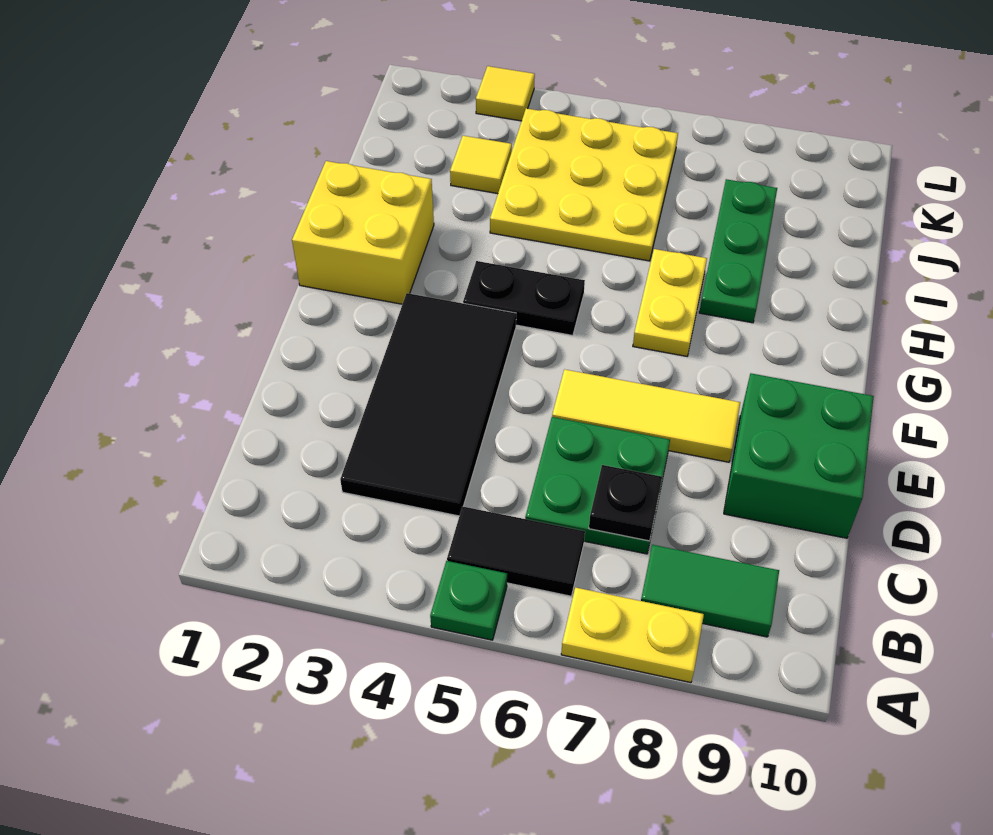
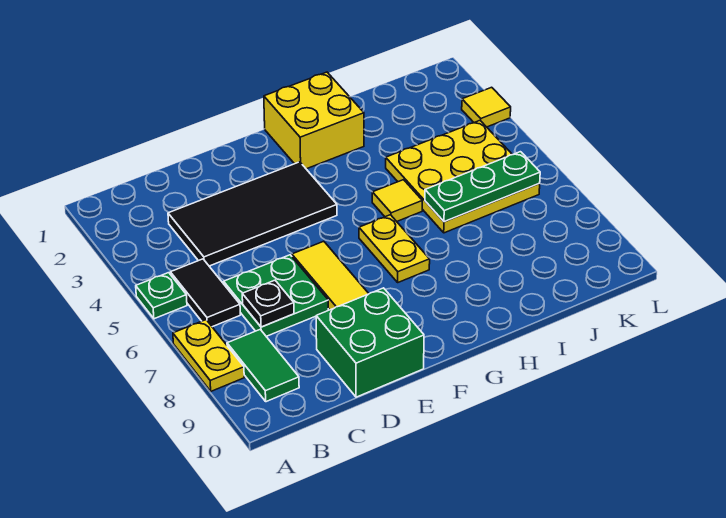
black plate G4:G5 level 1 -> none
yellow plate G7:H7 level 1 -> yellow plate G6:G7 level 1
green plate H8:J8 level 1 -> green plate I6:K6 level 2
yellow tile J3 level 1 -> yellow tile H5 level 1

